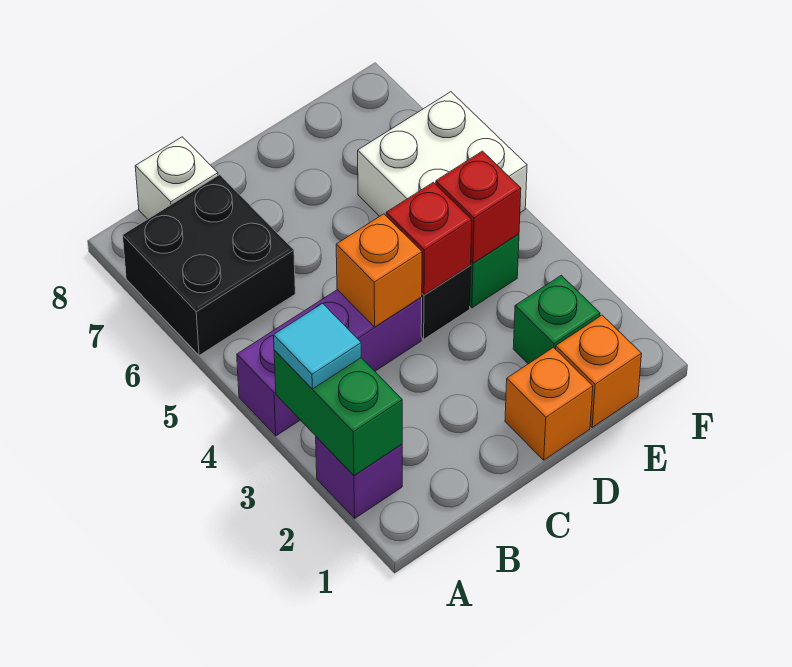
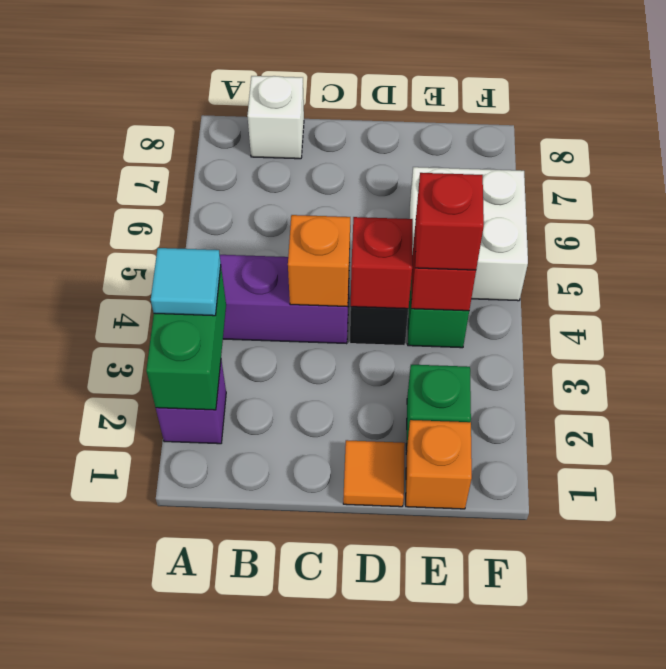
black brick A6:B7 level 1 -> none
orange brick D1 level 1 -> orange tile D1 level 1
none -> red brick E4 level 3

